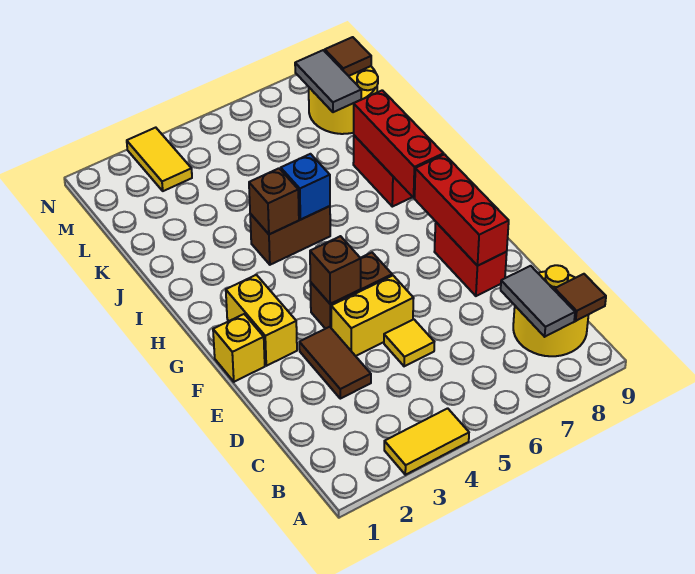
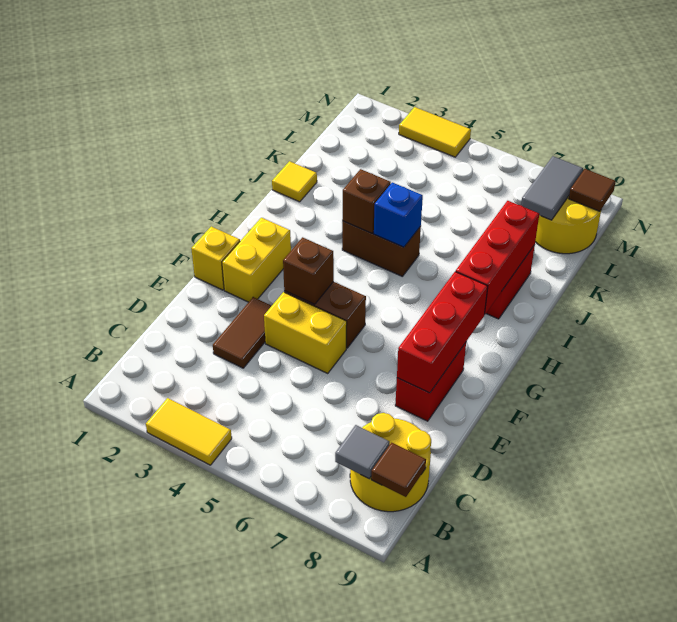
grey tile B8:C8 level 2 -> grey tile B8 level 2
yellow tile D5 level 1 -> yellow tile J1 level 1
yellow tile M3:N3 level 1 -> yellow tile N3:N4 level 1

